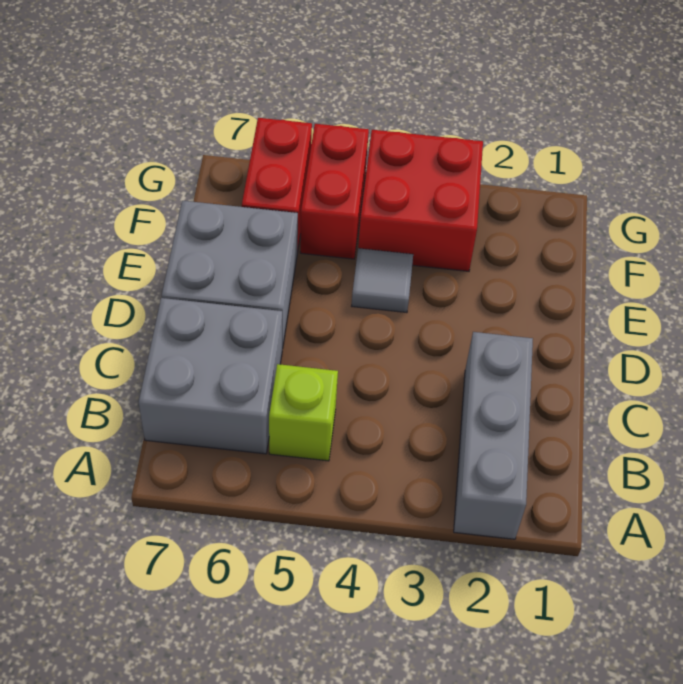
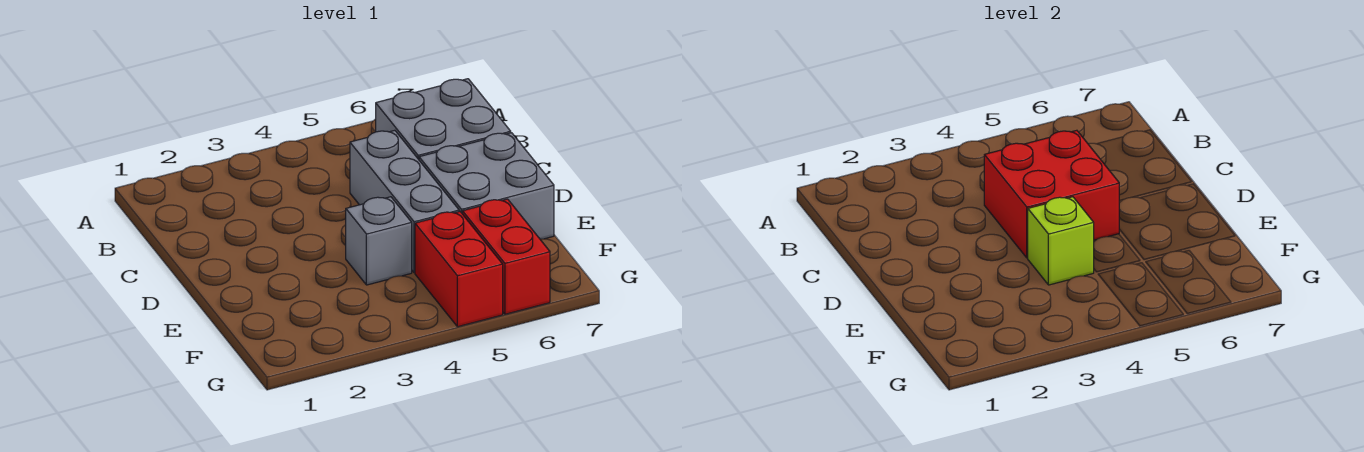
grey brick A2:C2 level 1 -> grey brick C5:E5 level 1
lime brick B5 level 1 -> lime brick E4 level 2
grey tile E4 level 1 -> grey brick E4 level 1
red brick F3:G4 level 1 -> red brick C4:D5 level 2

